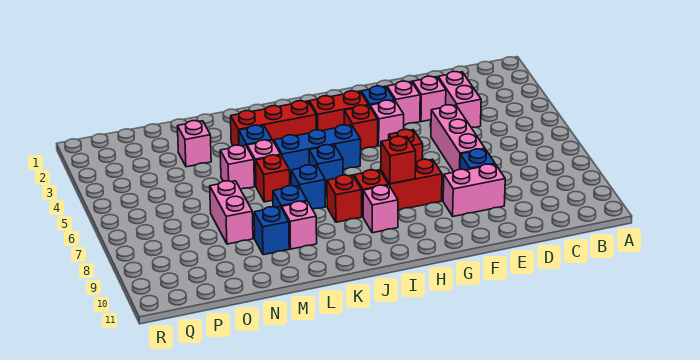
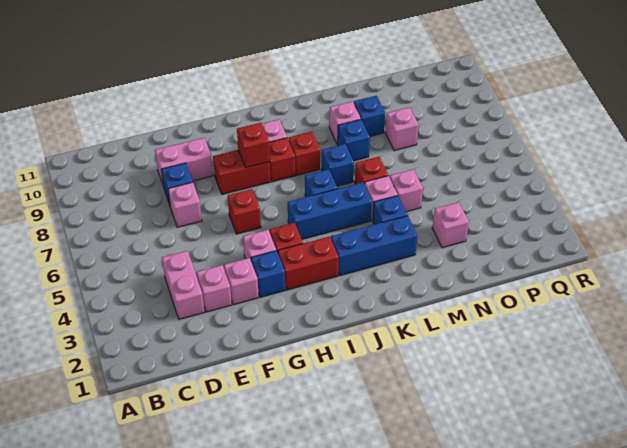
pink brick E5:E7 level 1 -> pink brick E7 level 1
red brick J3:L3 level 1 -> blue brick J3:L3 level 1
pink brick N7:N8 level 1 -> pink brick N8 level 1

